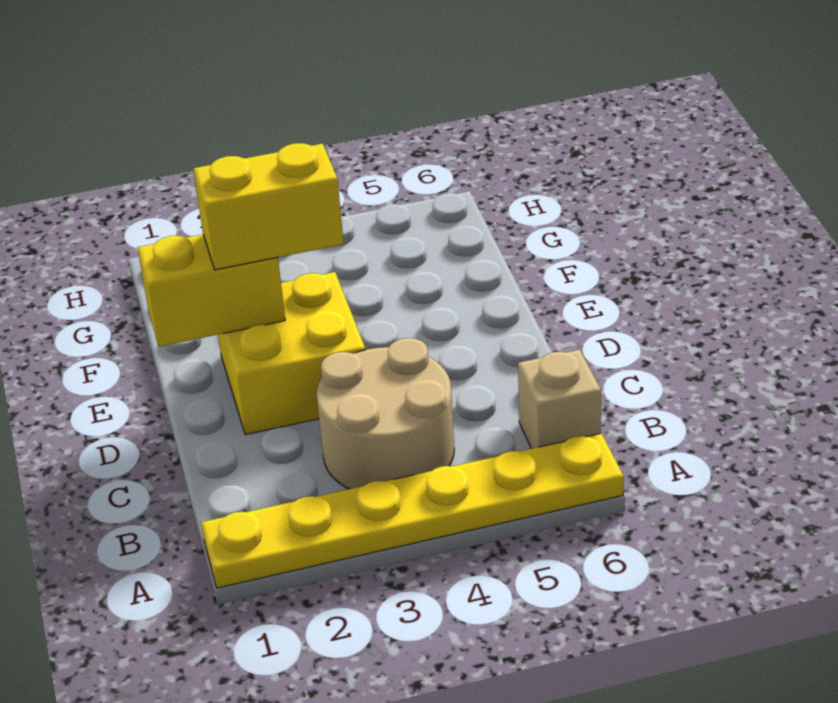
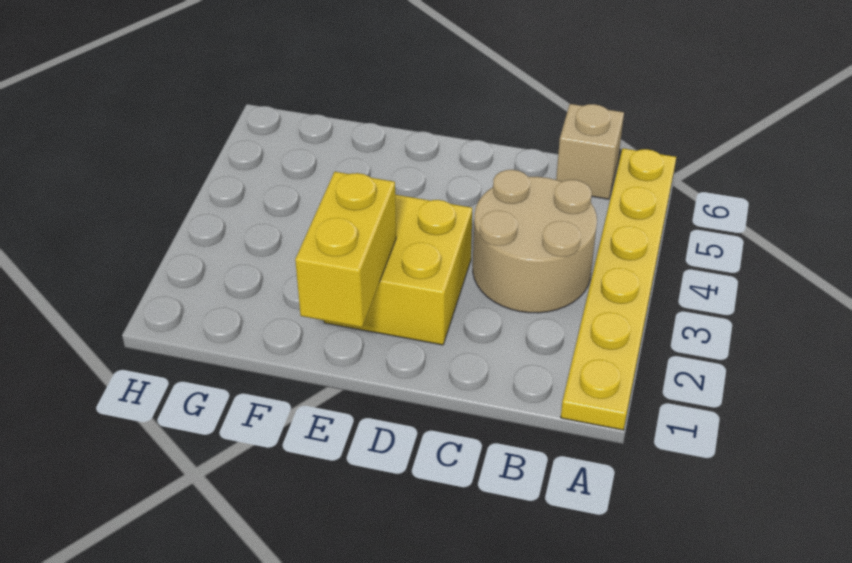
yellow brick E2:E3 level 3 -> none

